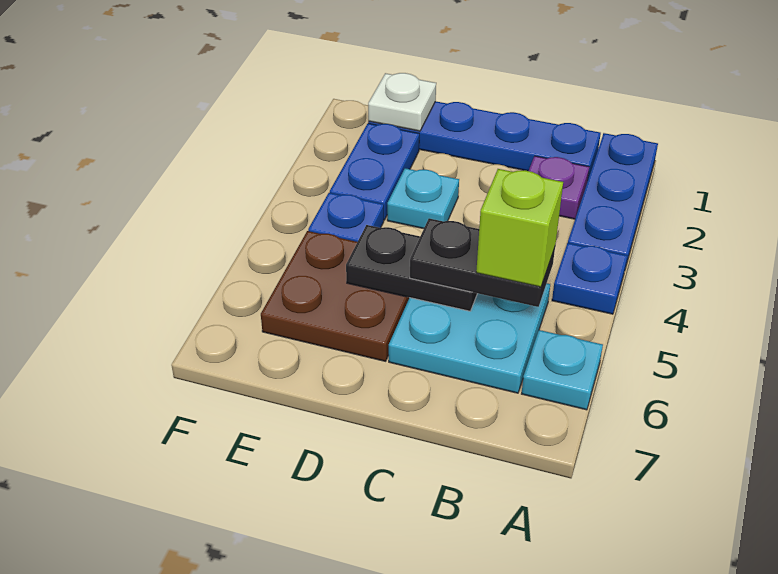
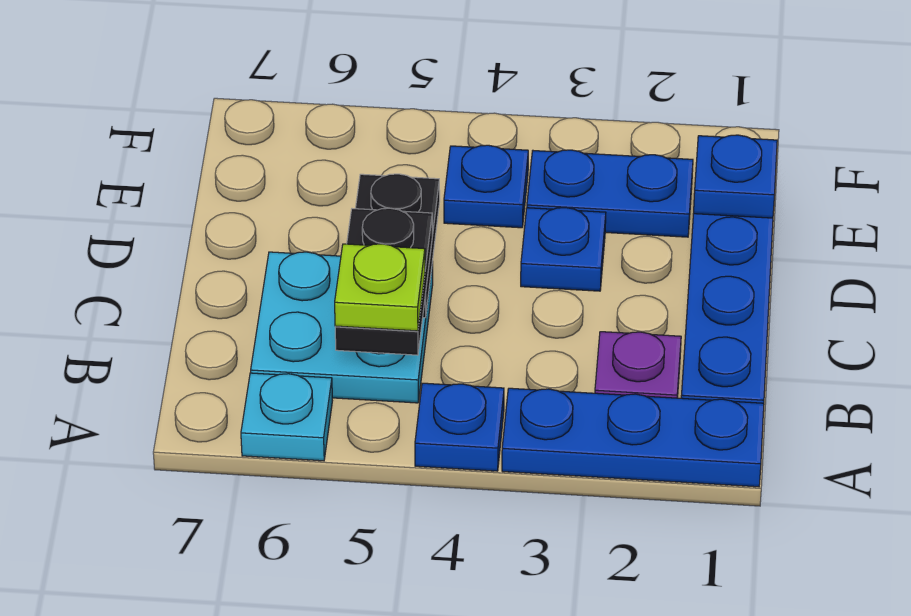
lime brick B5 level 4 -> lime plate B5 level 4
cyan plate D3 level 1 -> blue plate D3 level 1
brown plate D5:E6 level 1 -> none
white plate E1 level 2 -> blue plate E1 level 2

